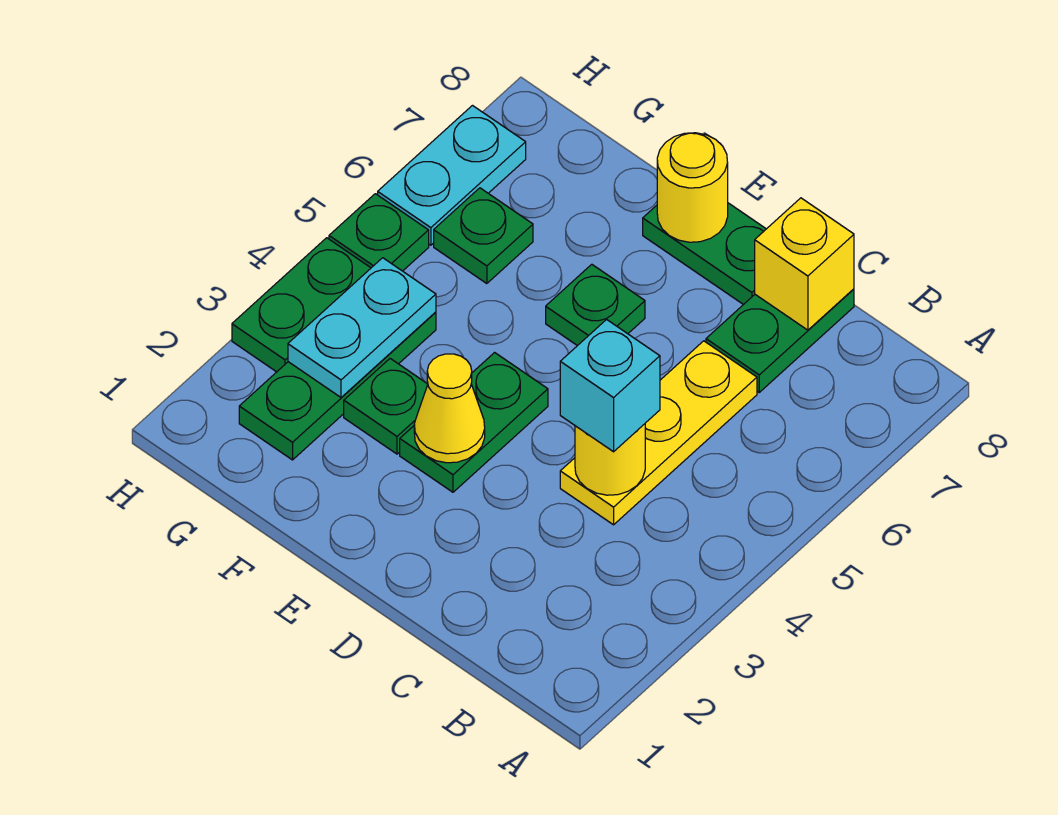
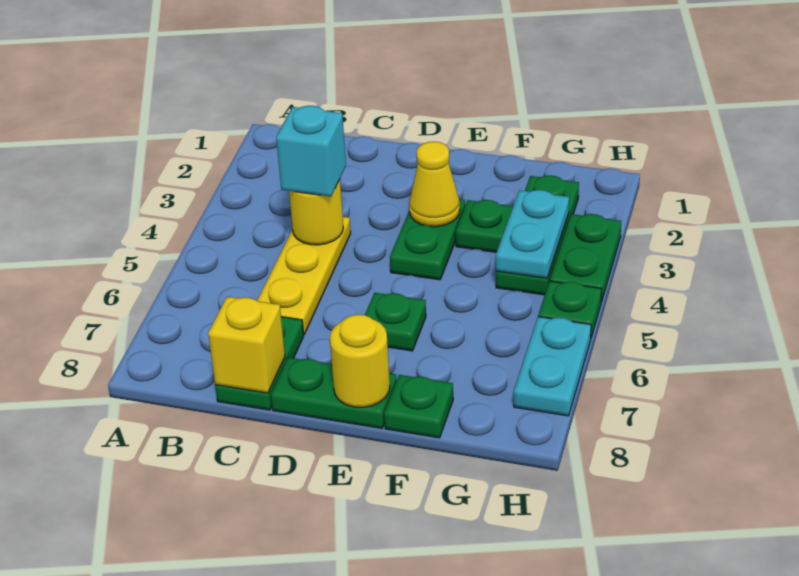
green plate G6 level 1 -> green plate F8 level 1

